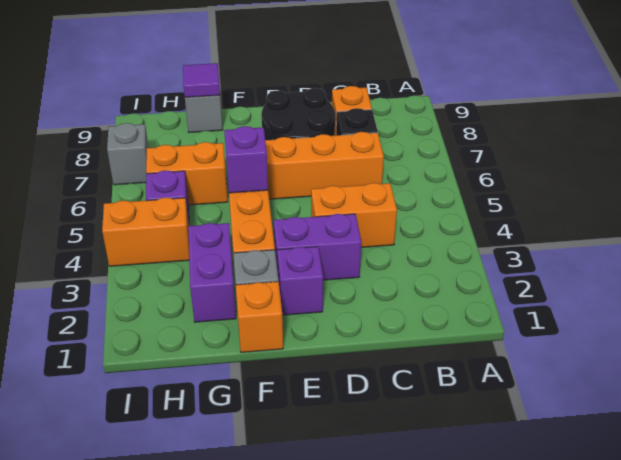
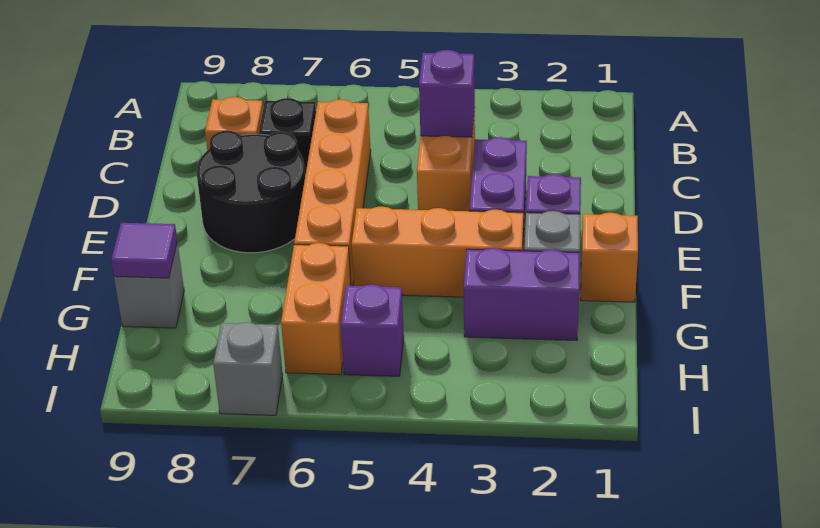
purple brick F5 level 2 -> purple brick C4 level 2
orange brick H4:I4 level 1 -> none

